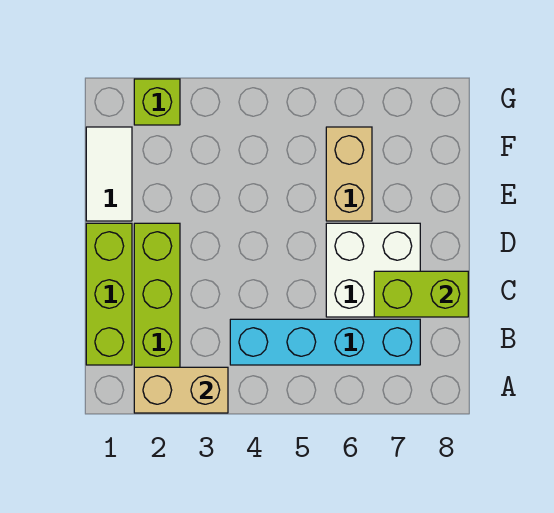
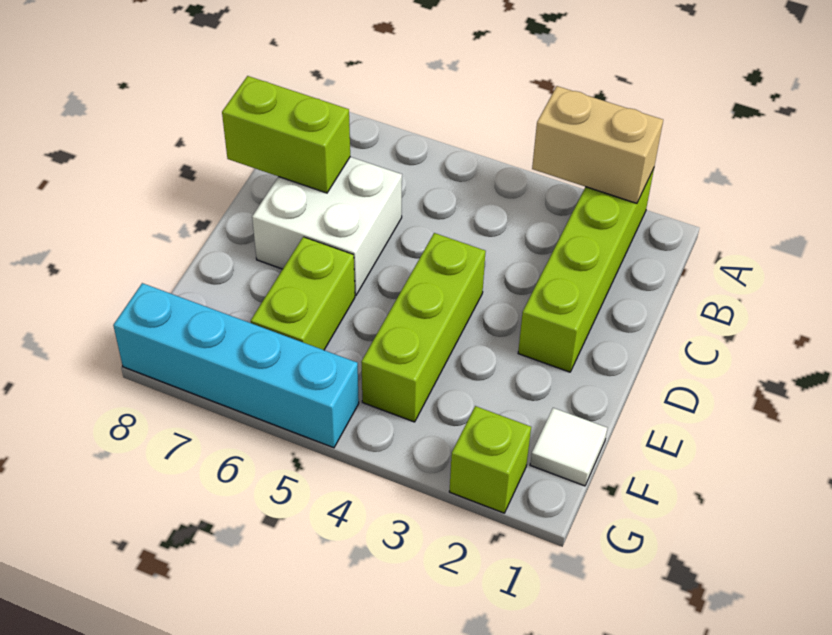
lime brick B1:D1 level 1 -> lime brick D4:F4 level 1
cyan brick B4:B7 level 1 -> cyan brick G5:G8 level 1
white tile E1:F1 level 1 -> white tile F1 level 1
tan brick E6:F6 level 1 -> lime brick E6:F6 level 1

